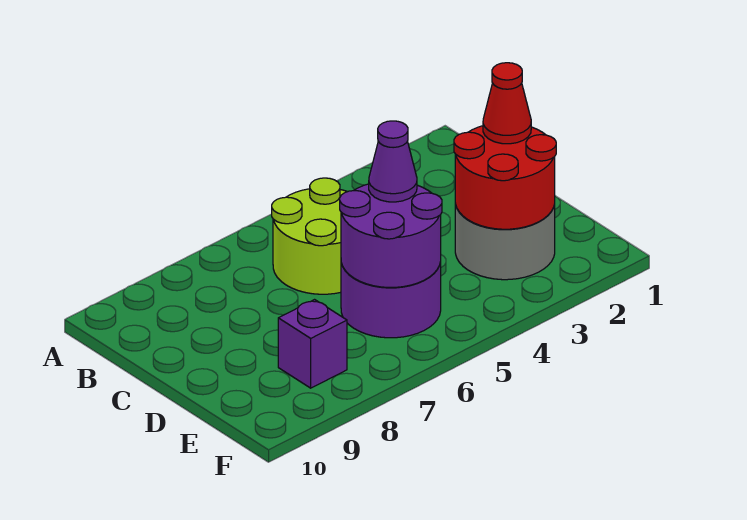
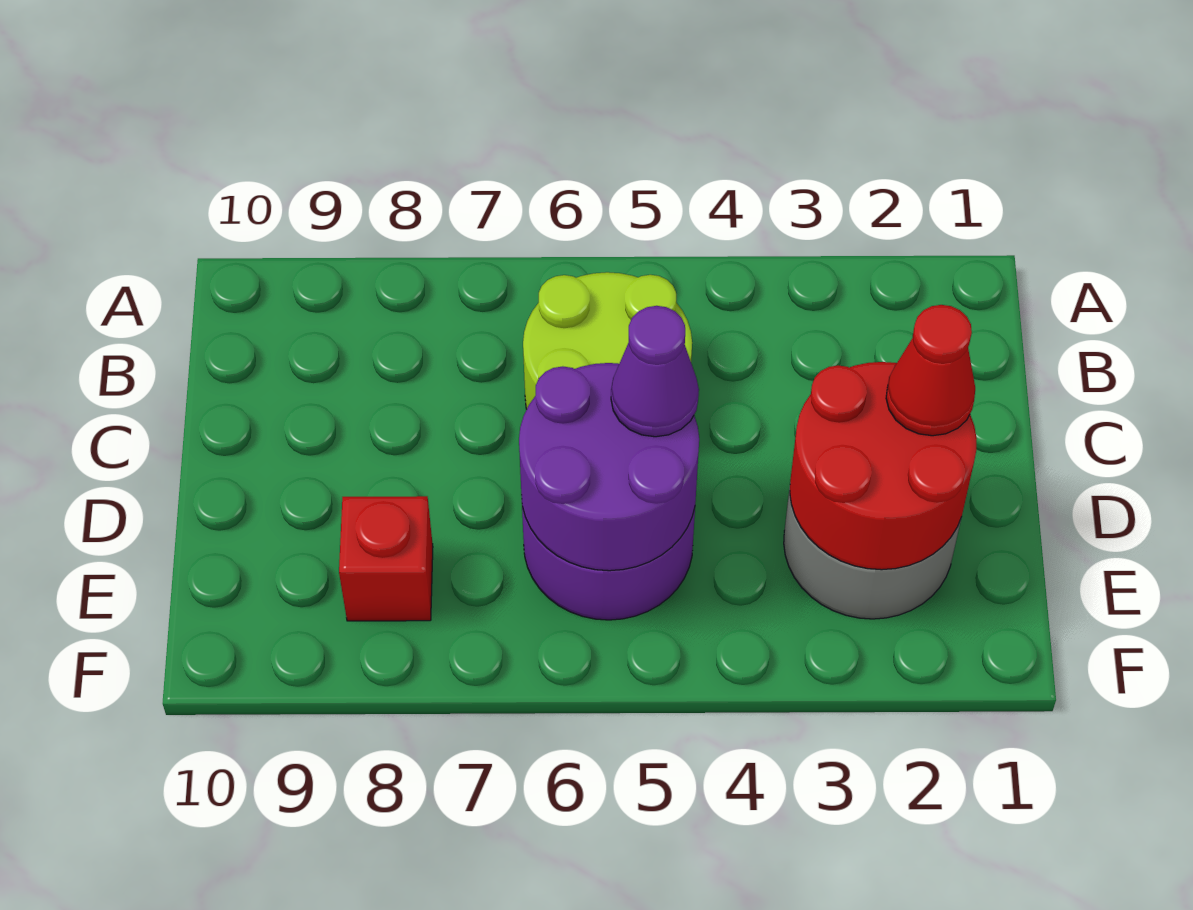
purple brick E8 level 1 -> red brick E8 level 1

